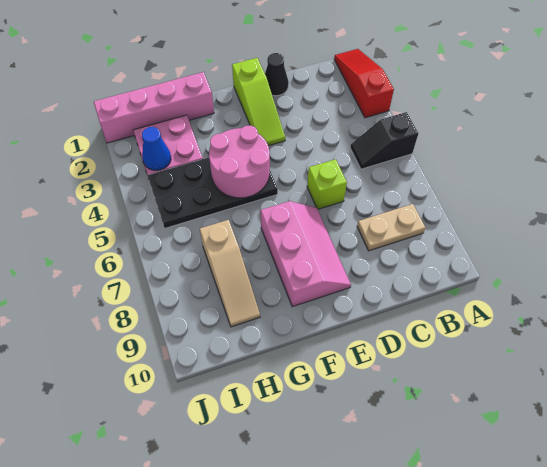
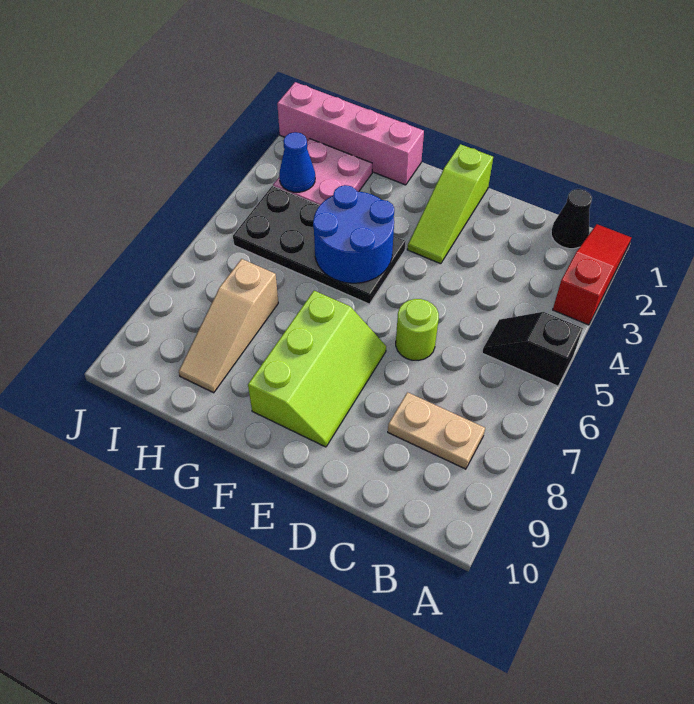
black cone D1 level 1 -> black cone B1 level 1
lime brick D6 level 1 -> lime round brick D6 level 1
pink slope E7:F9 level 1 top F -> lime slope E7:F9 level 1 top F
pink round brick F4:G5 level 2 -> blue round brick F4:G5 level 2

